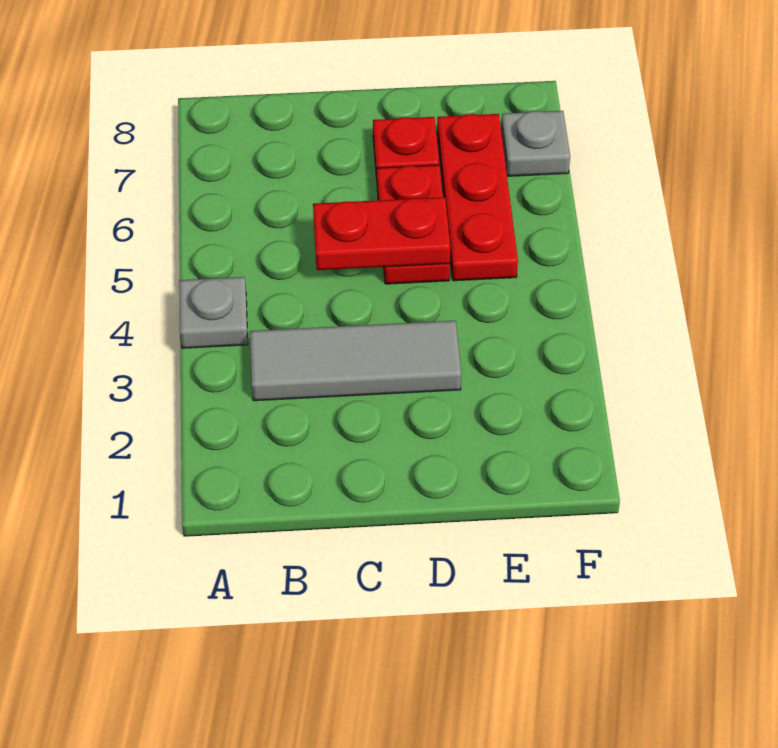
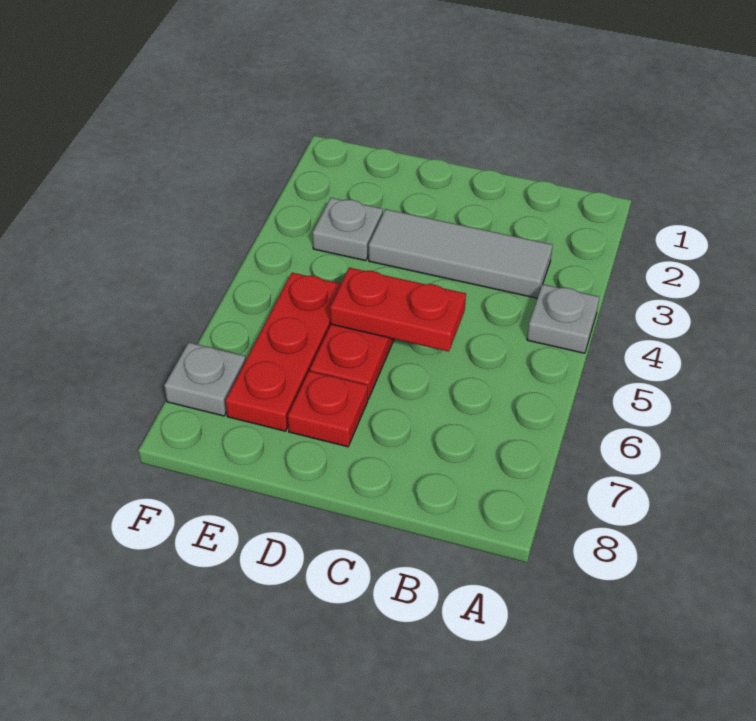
none -> grey plate E3 level 1

